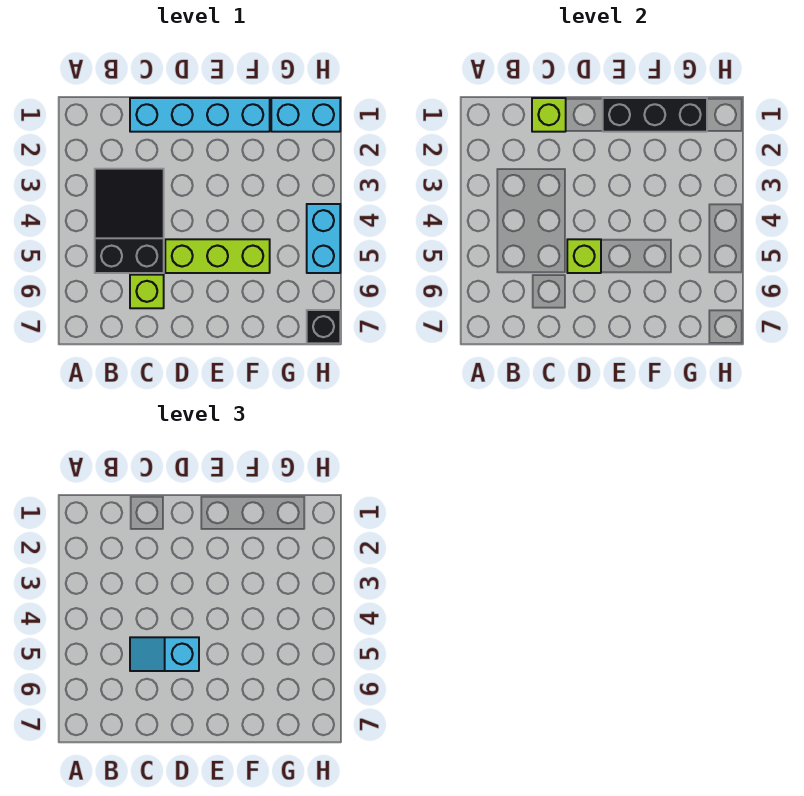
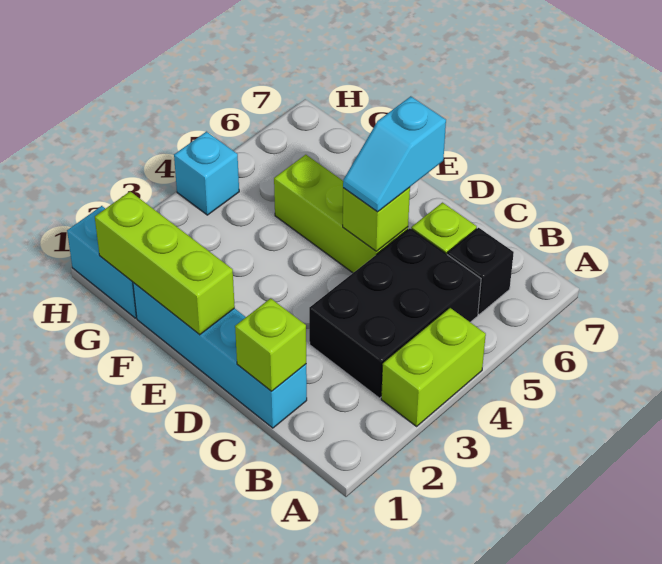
none -> lime brick A3:A4 level 1
black slope B3:C5 level 1 top 5 -> black brick B3:C5 level 1
cyan slope C5:D5 level 3 top D -> cyan slope D5:D6 level 3 top 6
black brick E1:G1 level 2 -> lime brick E1:G1 level 2
cyan brick H4:H5 level 1 -> cyan brick H4 level 1
black brick H7 level 1 -> black brick B6 level 1

